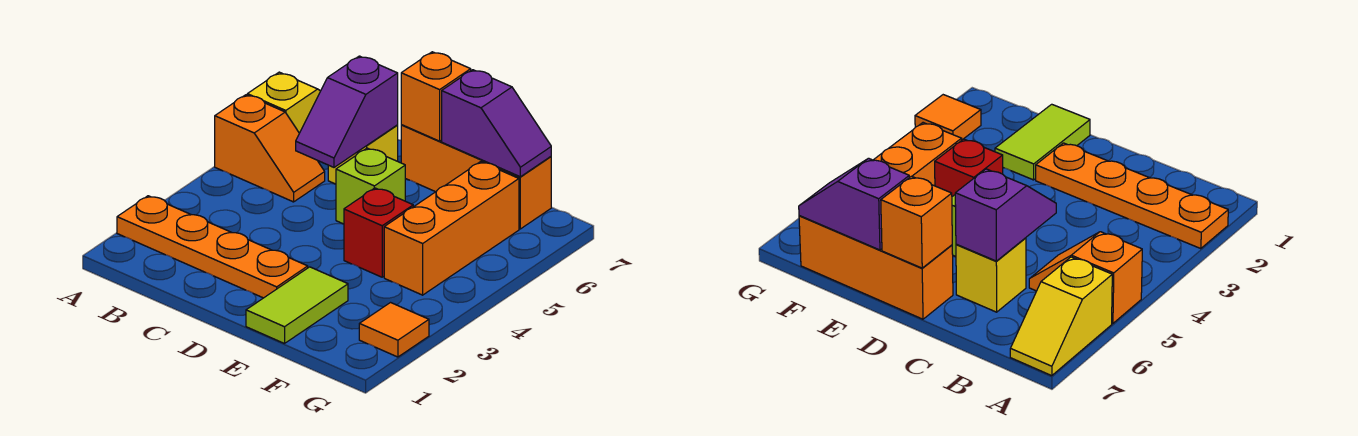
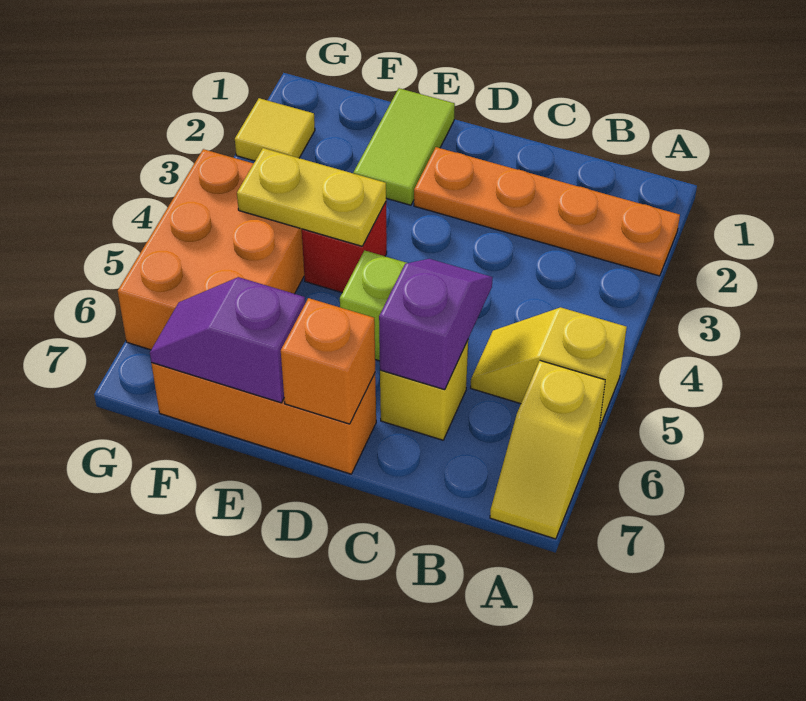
orange slope A5:B5 level 1 top A -> yellow slope A5:B5 level 1 top A
none -> yellow plate E4:F4 level 2
orange brick F4:F6 level 1 -> orange brick F4:G6 level 1
orange tile G2 level 1 -> yellow tile G2 level 1

